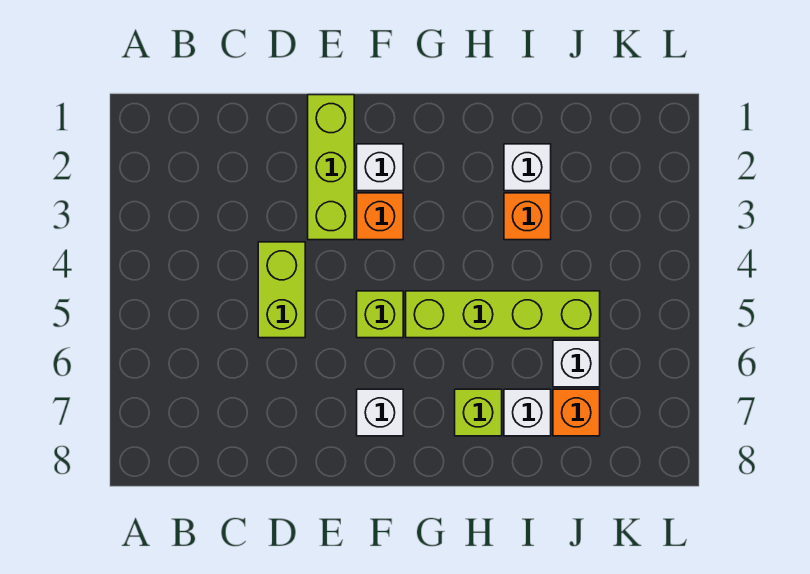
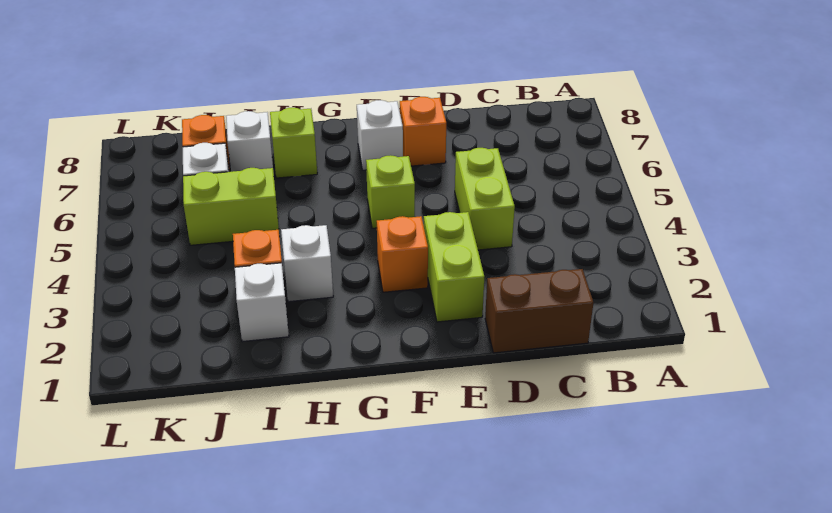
none -> brown brick C1:D1 level 1
lime brick E1:E3 level 1 -> lime brick E2:E3 level 1
none -> orange brick E7 level 1
white brick F2 level 1 -> white brick H3 level 1
lime brick G5:J5 level 1 -> lime brick I5:J5 level 1

